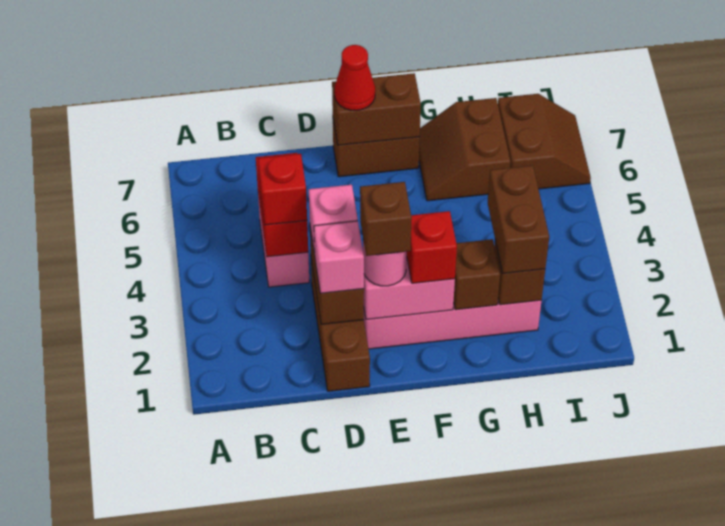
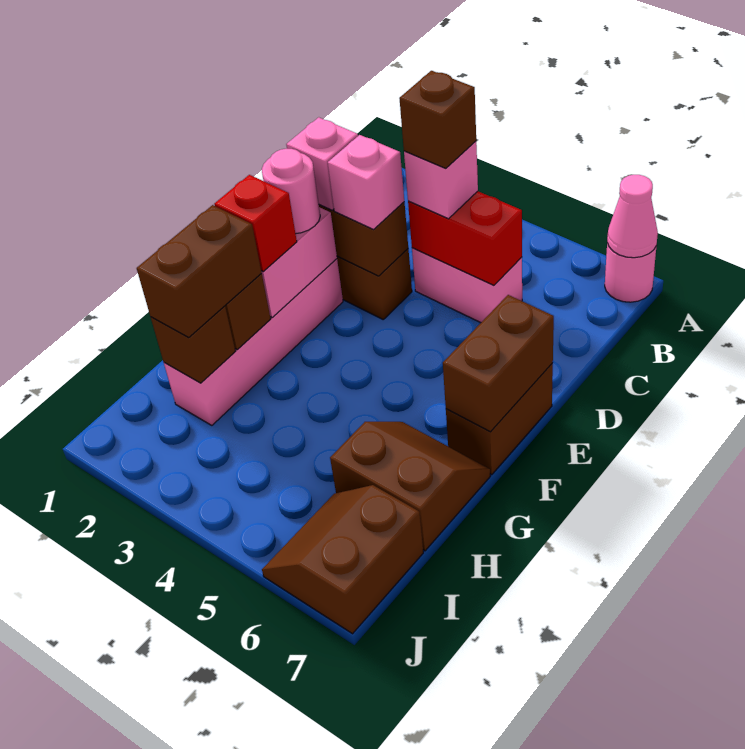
none -> pink round brick A7 level 1
none -> pink cone A7 level 2
red brick C4 level 3 -> pink brick C4 level 3
brown brick E2 level 4 -> brown brick C4 level 4
red cone E7 level 3 -> none
brown brick H2:H3 level 3 -> brown brick G2:H2 level 3
brown slope I6:J7 level 1 top I -> brown slope I6:J7 level 1 top 7

